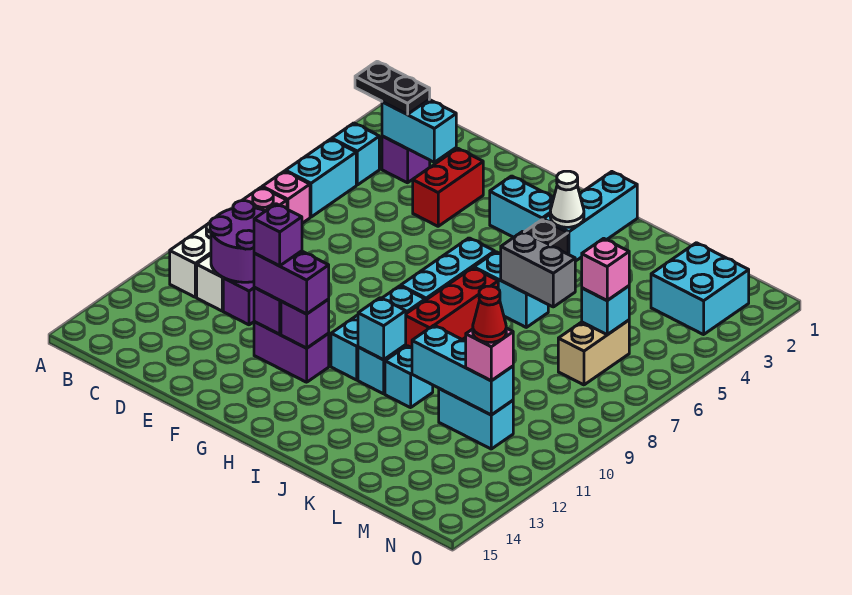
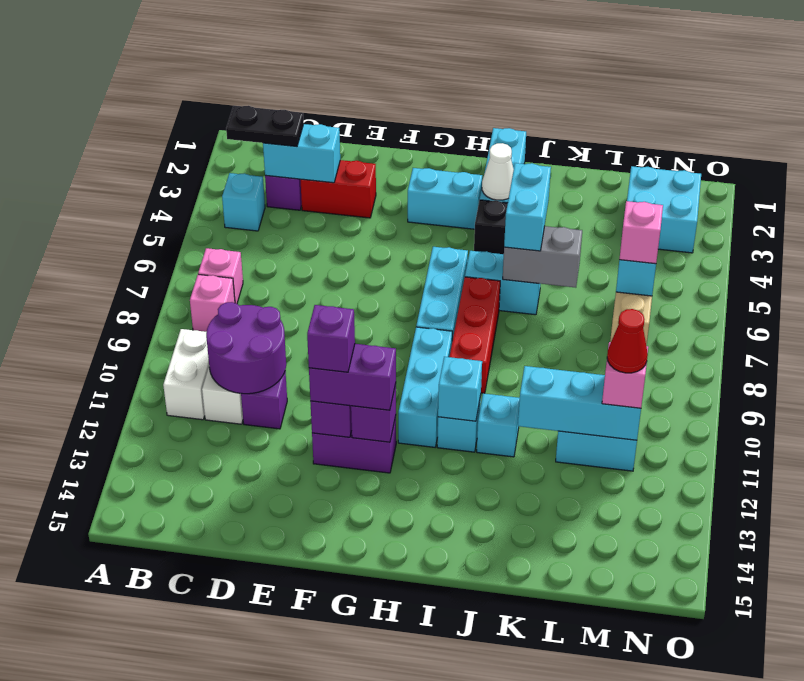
cyan brick B5:B6 level 1 -> cyan brick J5:J6 level 3
red brick E3:E4 level 1 -> red brick D3:E3 level 1

